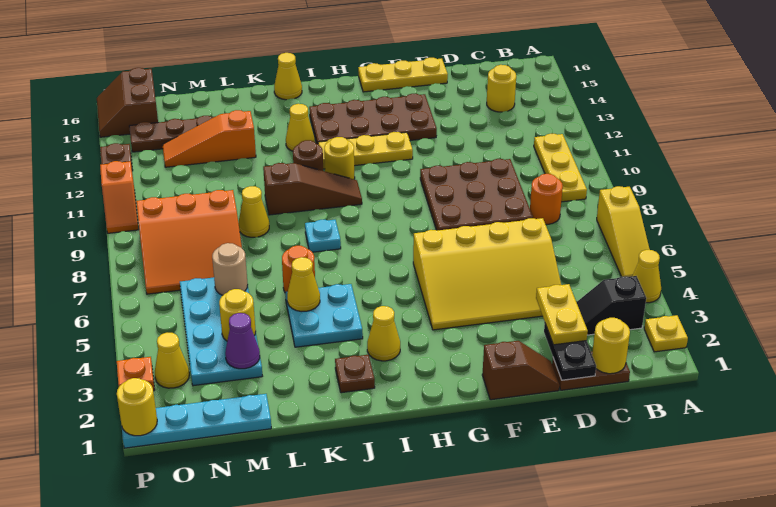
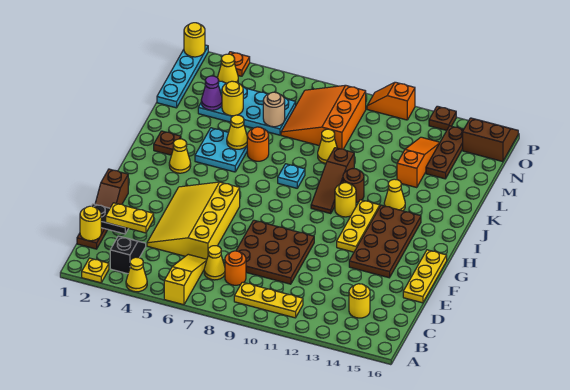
yellow slope A5:A7 level 1 top 7 -> yellow slope A6:C6 level 1 top A
yellow cone J16 level 1 -> yellow cone C7 level 1

